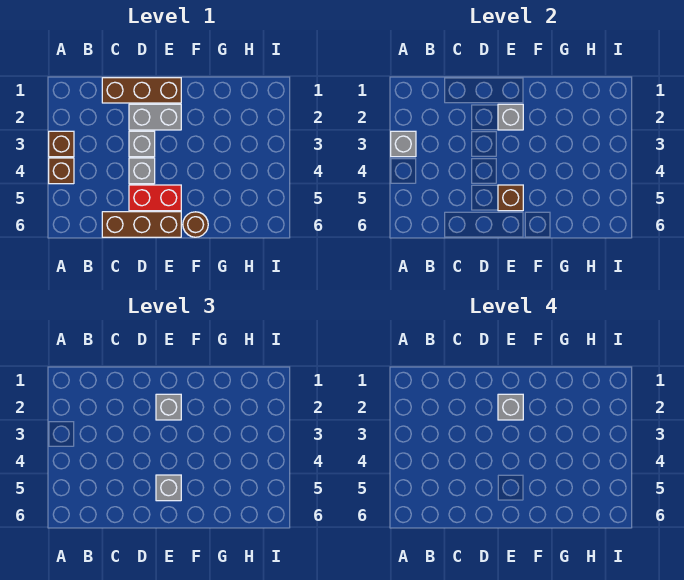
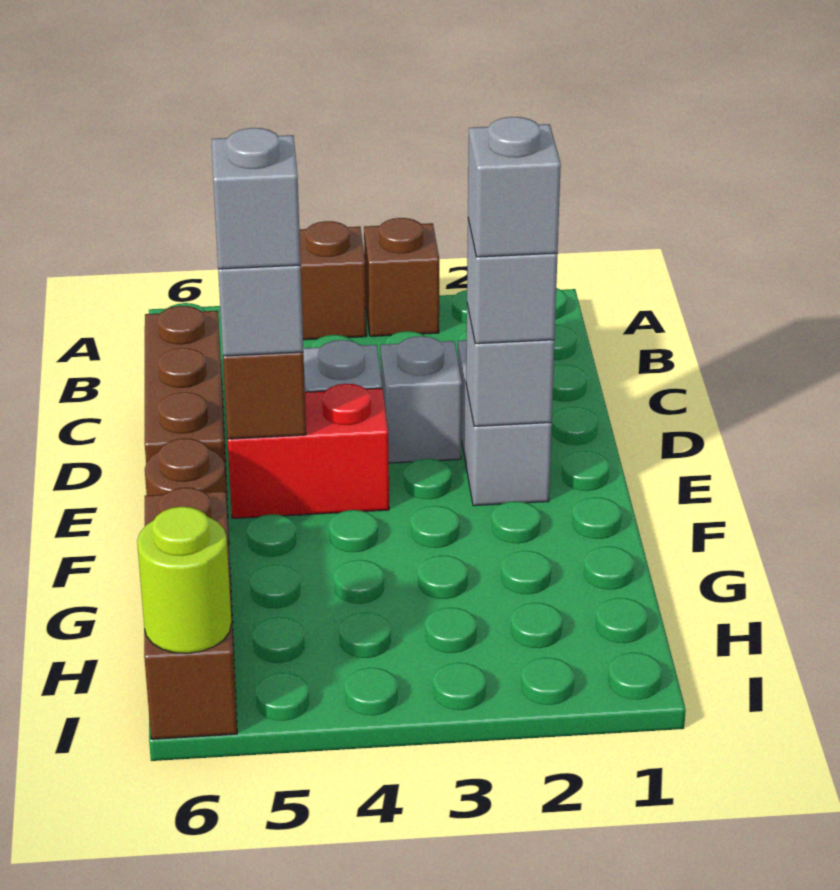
grey brick A3 level 2 -> grey brick E5 level 4
brown brick C1:E1 level 1 -> brown brick G6:I6 level 1
red brick D5:E5 level 1 -> red brick E4:E5 level 1
none -> lime round brick I6 level 2

